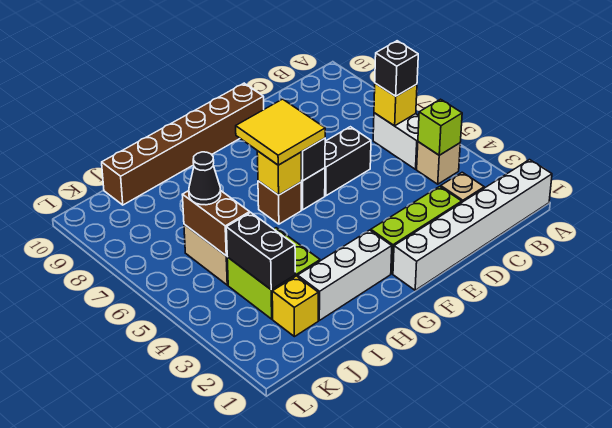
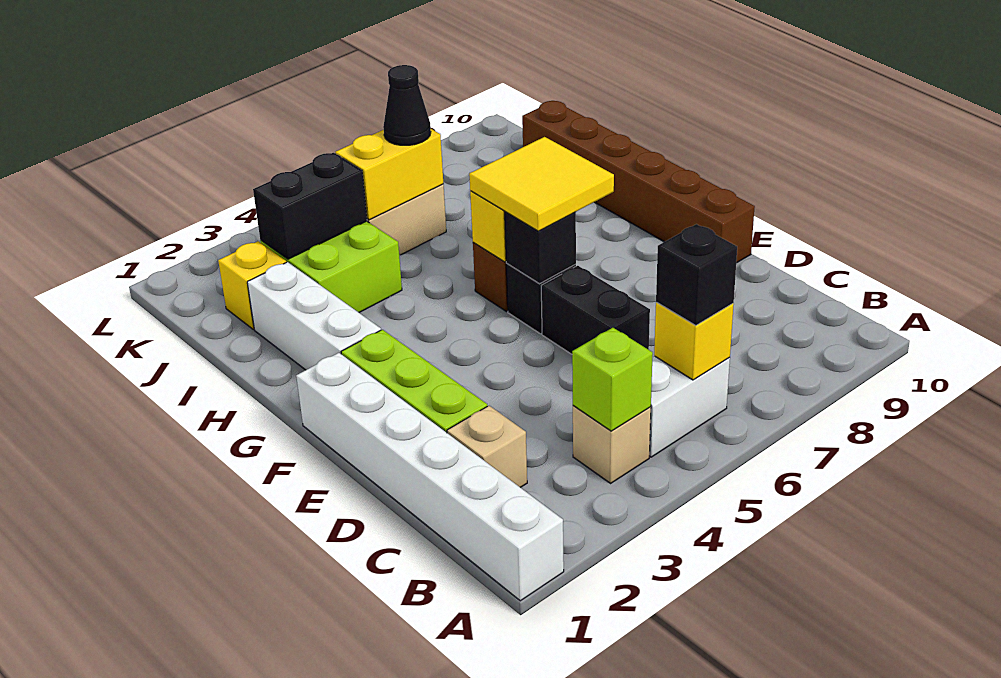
brown brick J5:J6 level 2 -> yellow brick J5:J6 level 2

